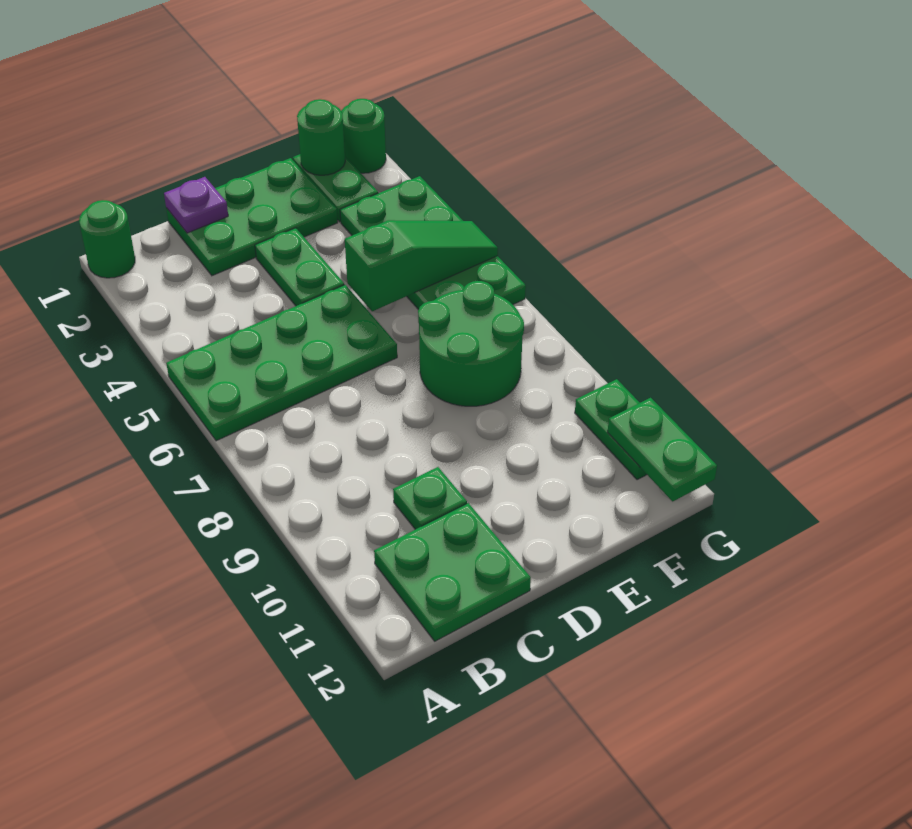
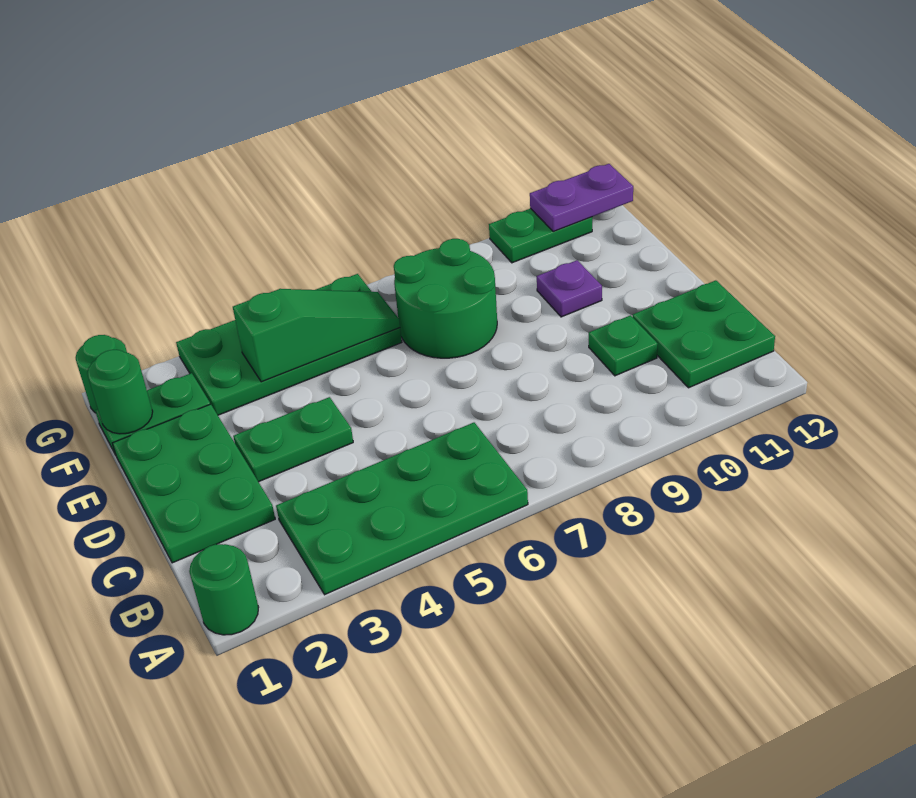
green plate A5:D6 level 1 -> green plate A3:B6 level 1
purple plate C1 level 2 -> purple plate E10 level 1
green slope E5:G5 level 2 top E -> green slope F4:F6 level 2 top 4
green plate G11:G12 level 2 -> purple plate G11:G12 level 2

